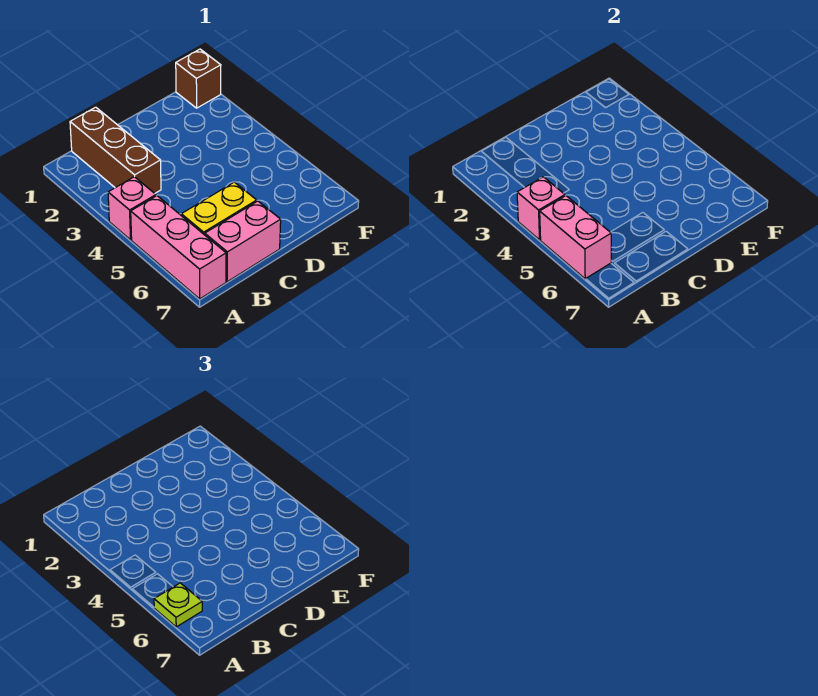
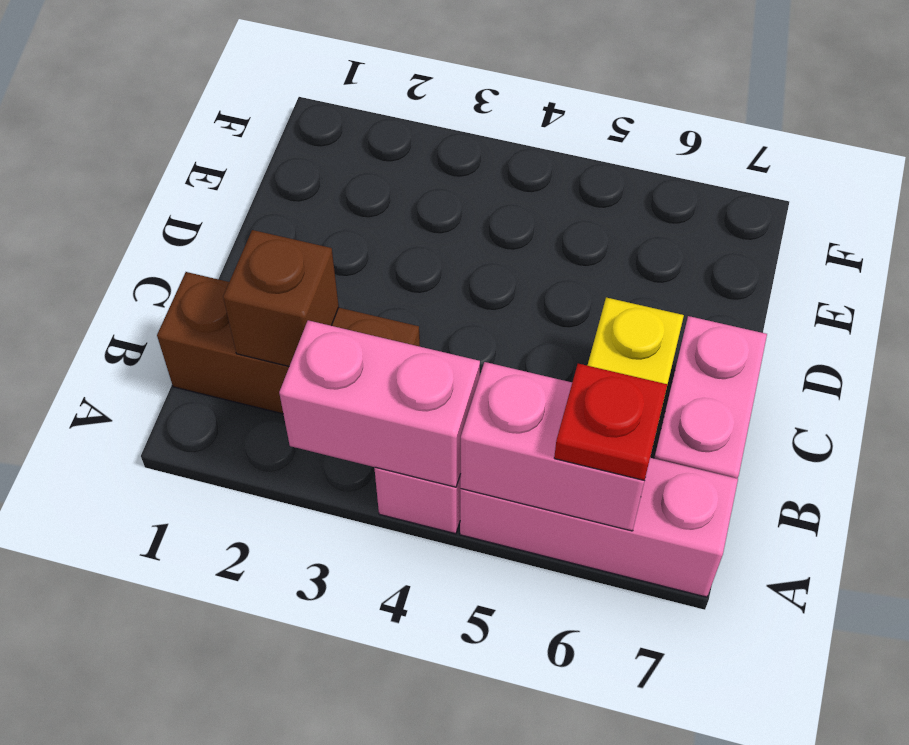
pink brick A4 level 2 -> pink brick A3:A4 level 2
lime plate A6 level 3 -> red plate A6 level 3
brown brick F1 level 1 -> brown brick B2 level 2

